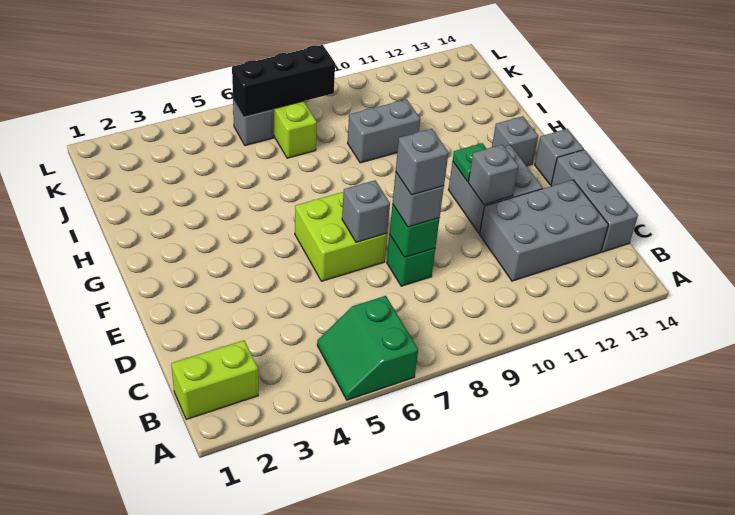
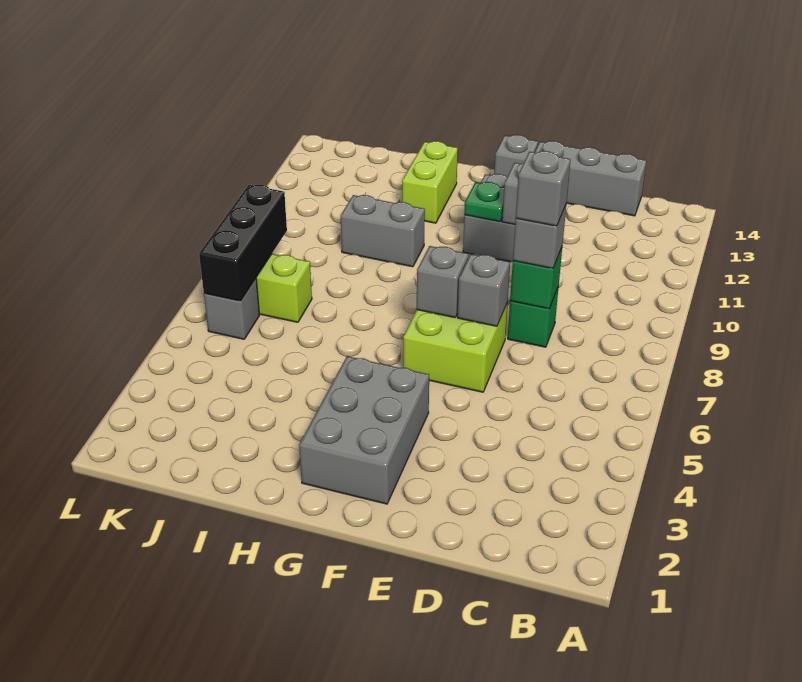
green slope A5:B6 level 1 top 6 -> none
lime brick B1:B2 level 1 -> lime brick H12:H13 level 1
grey brick C11:D13 level 1 -> grey brick F2:G4 level 1
grey brick G13 level 1 -> grey brick F7 level 2
grey brick I9:I10 level 1 -> grey brick H10:I10 level 1

